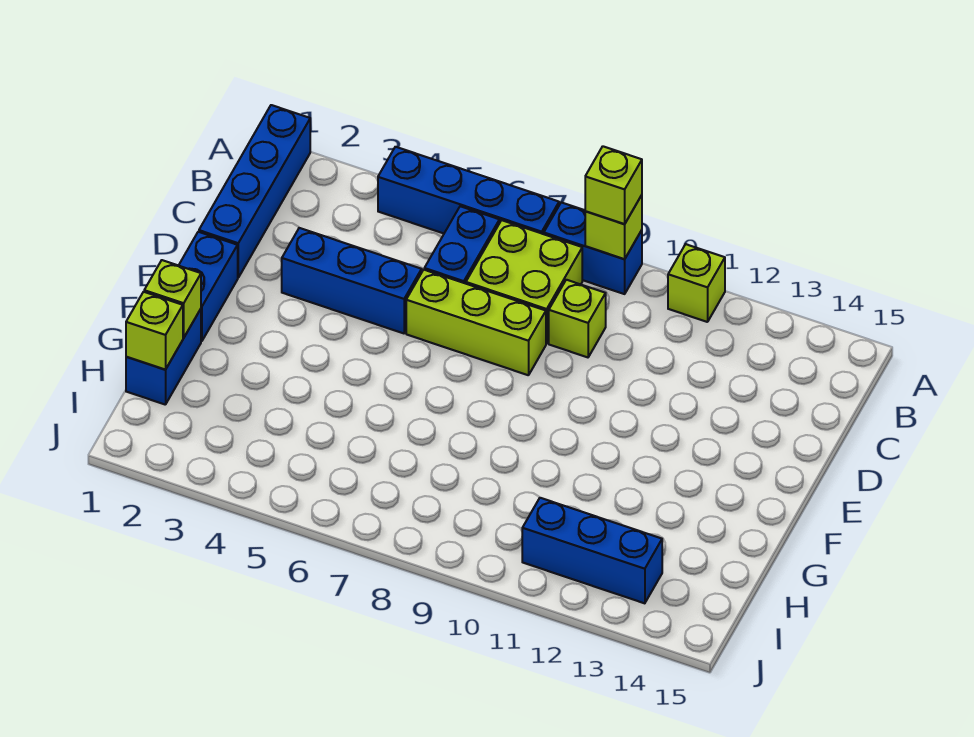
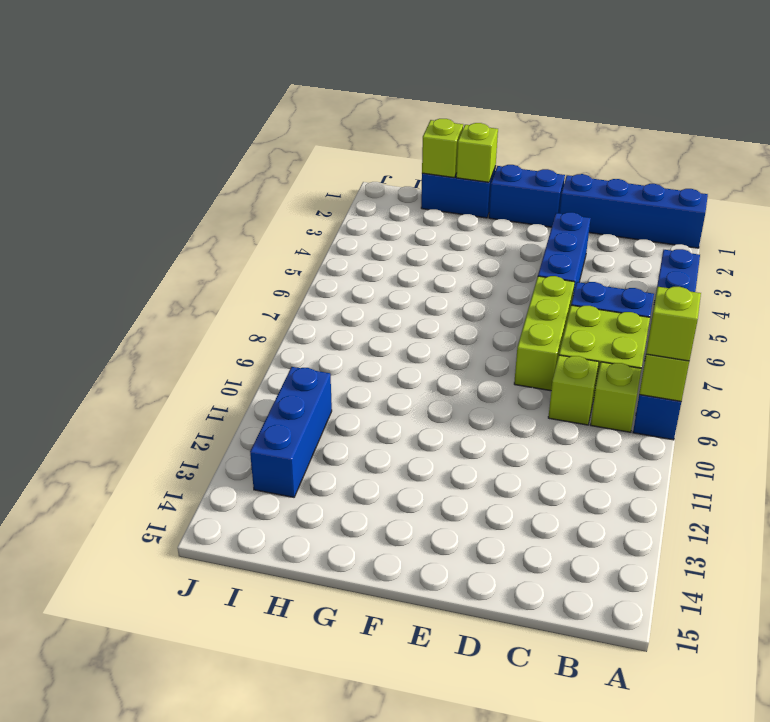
lime brick A11 level 1 -> lime brick B9 level 1

